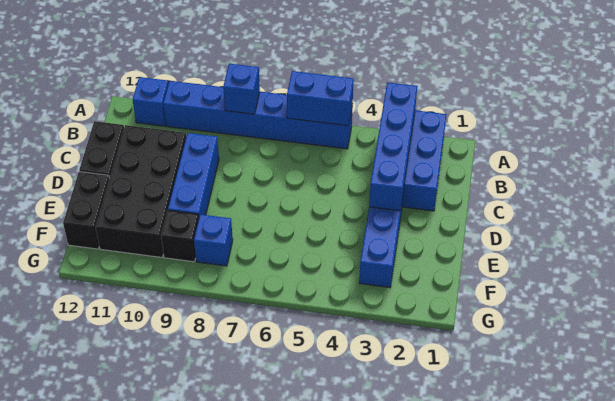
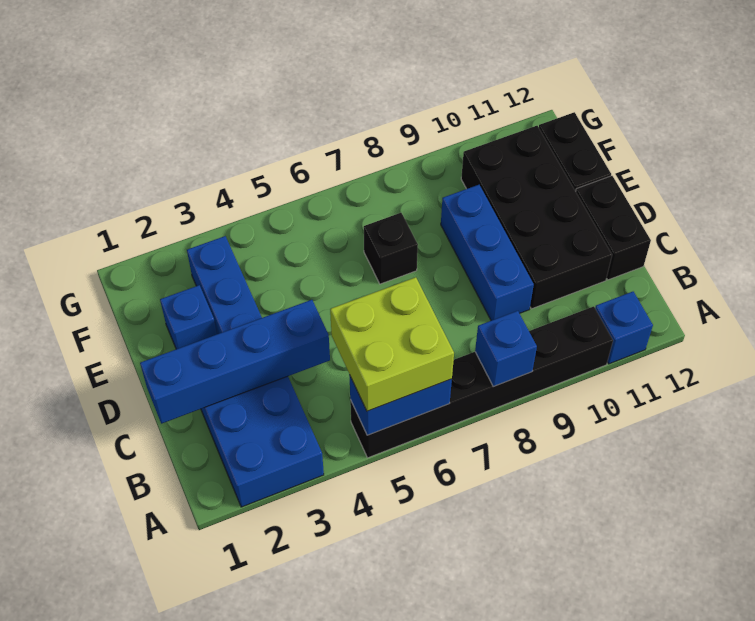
blue brick A3:D3 level 2 -> blue brick C1:C4 level 2
blue brick A5:A10 level 1 -> black brick A5:A10 level 1
none -> lime brick A5:B6 level 3
blue brick F8 level 1 -> blue brick E2 level 1
black brick F9 level 1 -> black brick E7 level 1

